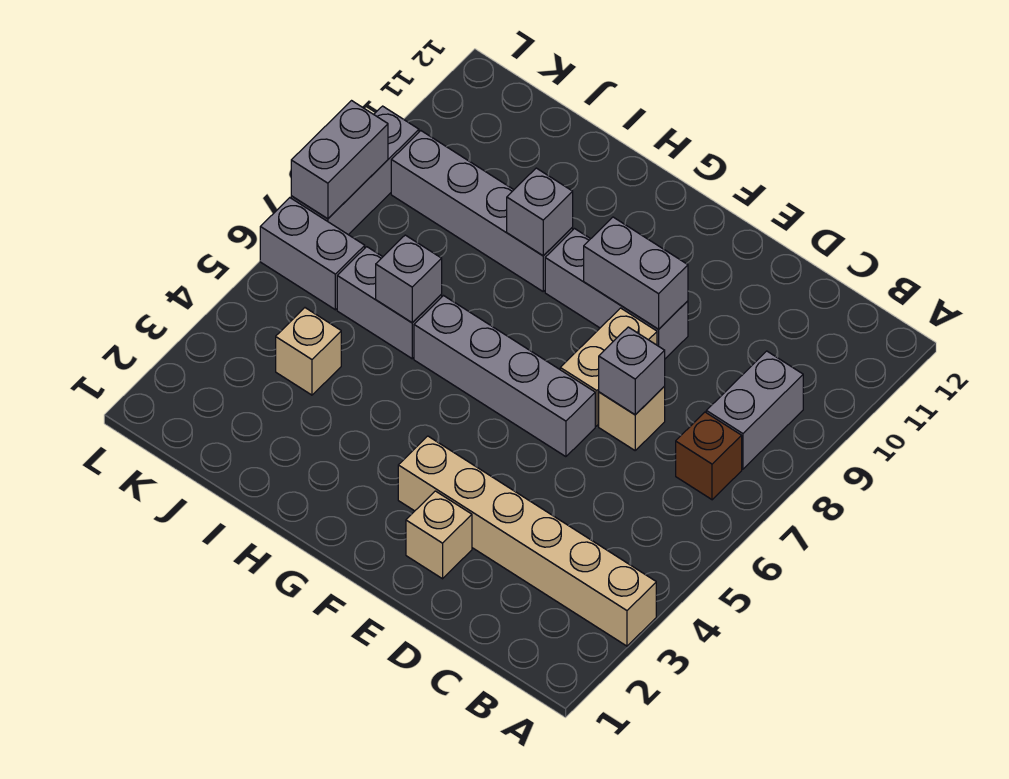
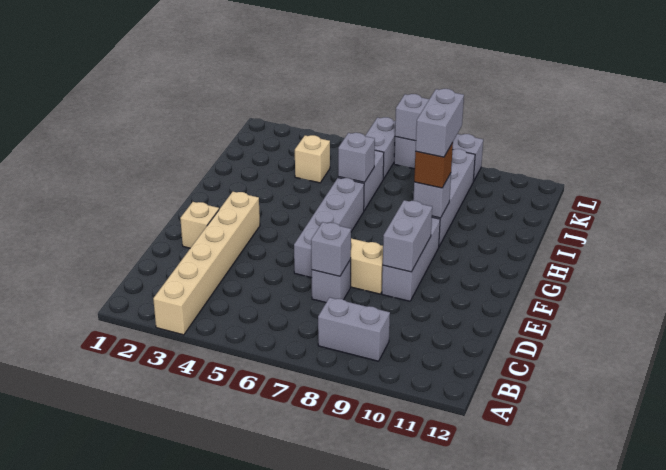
brown brick B7 level 1 -> brown brick H9 level 3
tan brick D7 level 1 -> grey brick D7 level 1
none -> grey brick H9:I9 level 4

